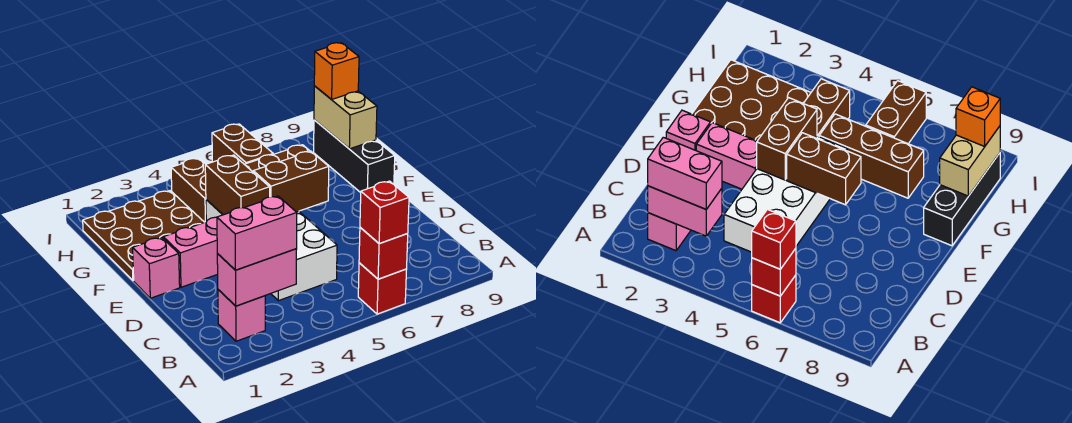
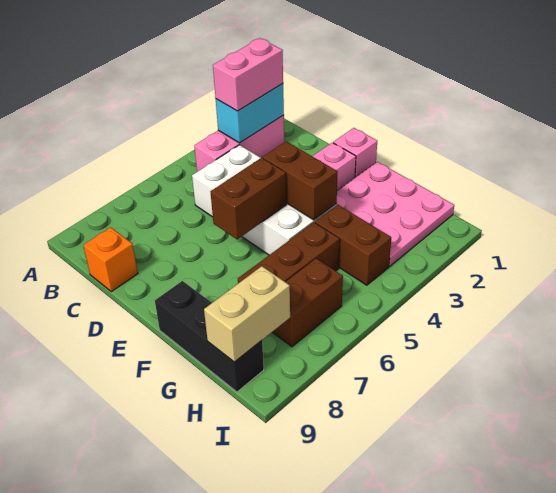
red brick A6 level 1 -> none
red brick A6 level 2 -> none
red brick A6 level 3 -> none
pink brick B2 level 1 -> pink brick B2:B4 level 1
pink brick B2:B3 level 2 -> cyan brick B2:B3 level 2
brown plate F1:H3 level 1 -> pink plate F1:H3 level 1
tan brick G9:H9 level 2 -> tan brick H8:H9 level 2
brown brick H6:I6 level 1 -> brown brick H6:H7 level 1
orange brick H9 level 3 -> orange brick C9 level 1

